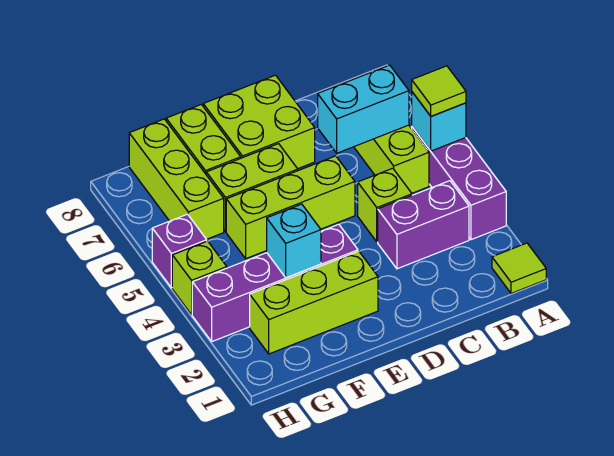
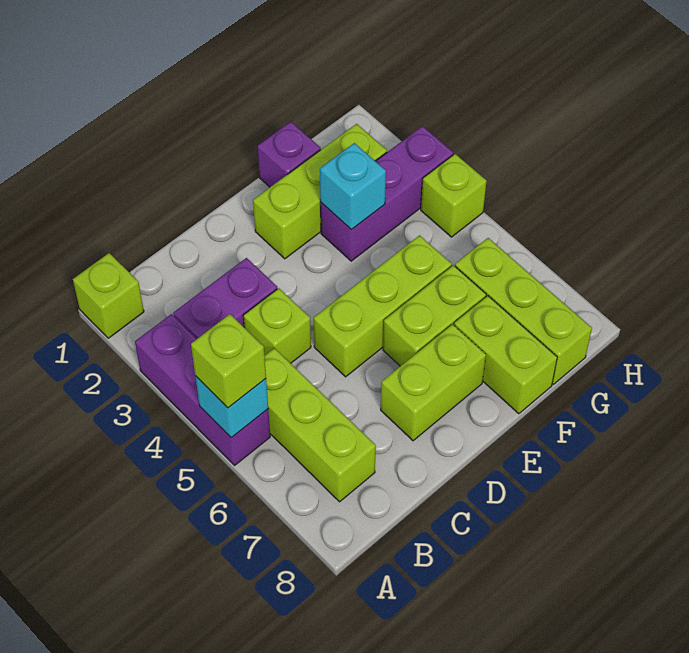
lime tile A1 level 1 -> lime brick A1 level 1
lime tile A5 level 3 -> lime brick A5 level 3
cyan brick B6:C6 level 2 -> none
lime brick D7:E8 level 1 -> lime brick D7:E7 level 1
purple brick E3:H3 level 1 -> purple brick F3:H3 level 1
purple brick H5 level 1 -> purple brick F1 level 1

